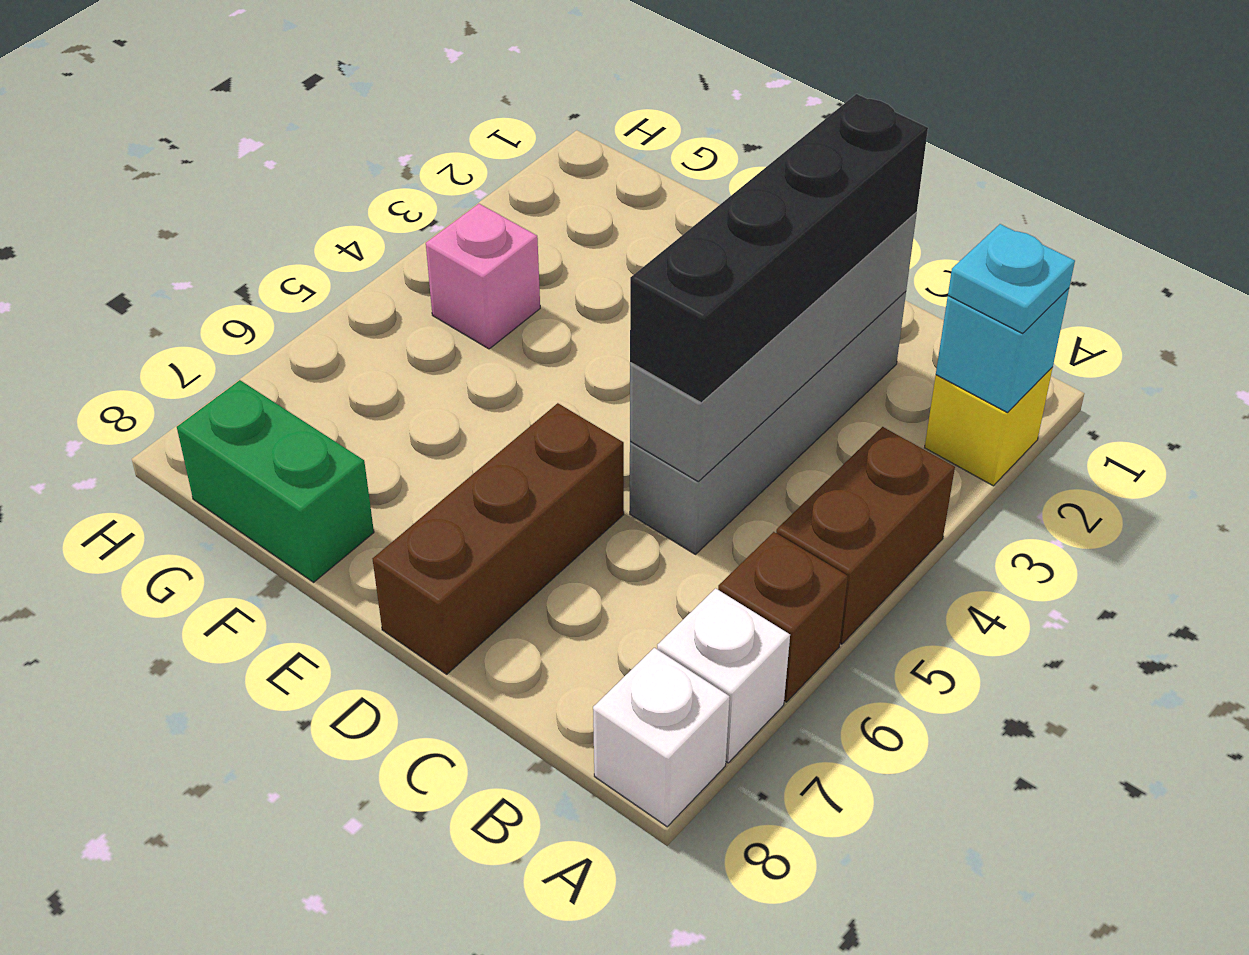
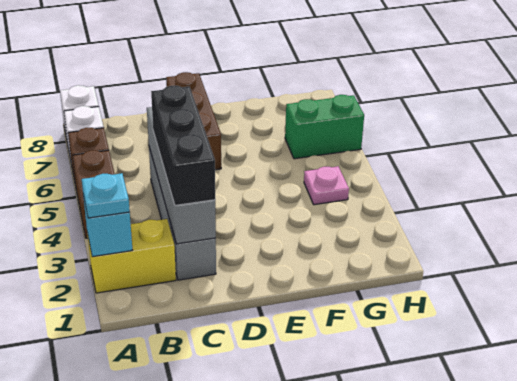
yellow brick A2 level 1 -> yellow brick A2:B2 level 1
black brick C2:C5 level 3 -> black brick C2:C4 level 3
green brick F8:G8 level 1 -> green brick G6:H6 level 1
pink brick G4 level 1 -> pink plate G4 level 1

